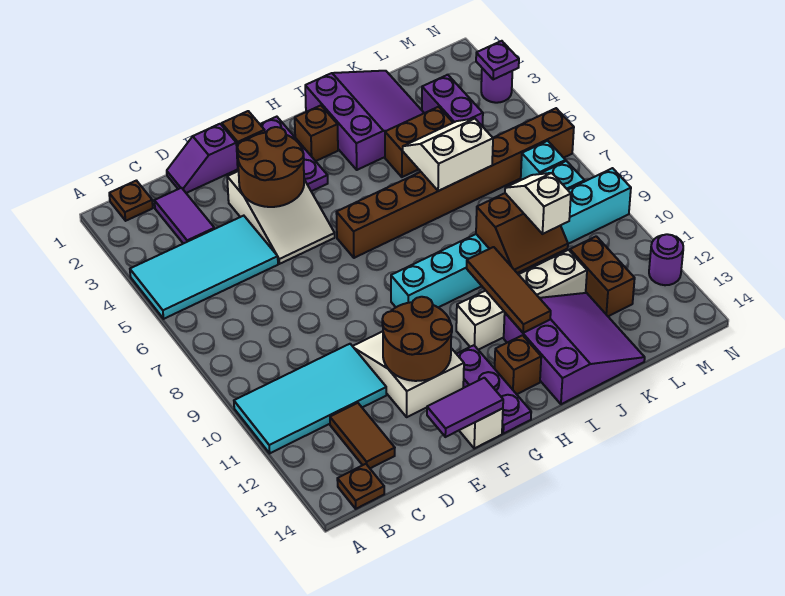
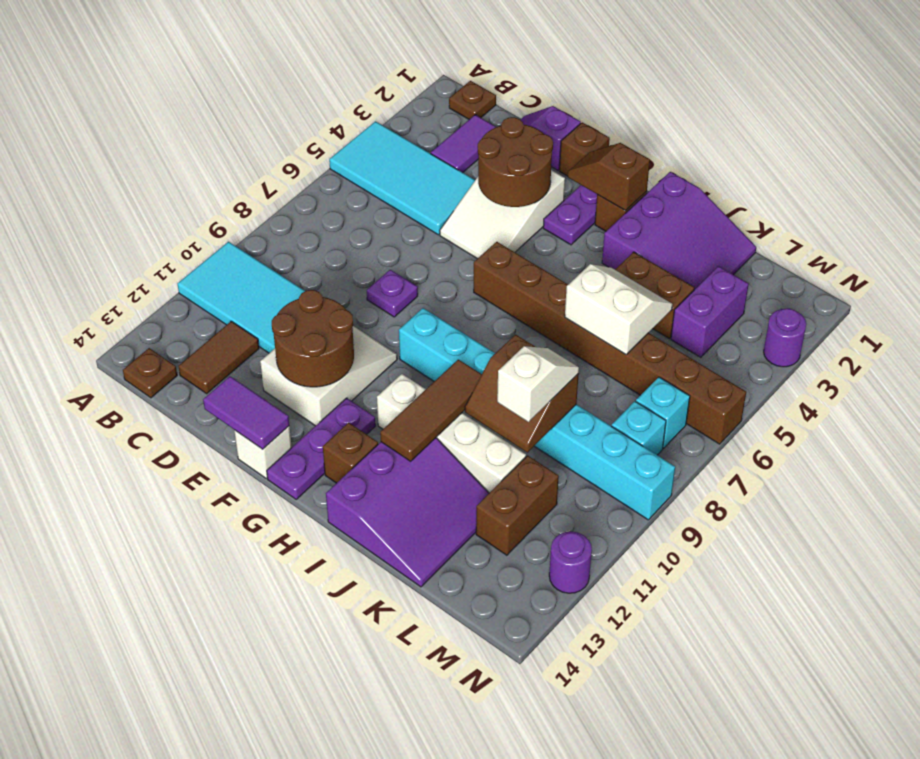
none -> brown slope G2:H2 level 2 top H
purple plate N3 level 2 -> purple plate E8 level 1

